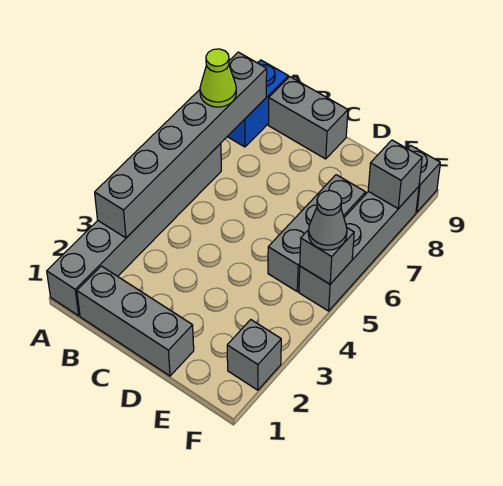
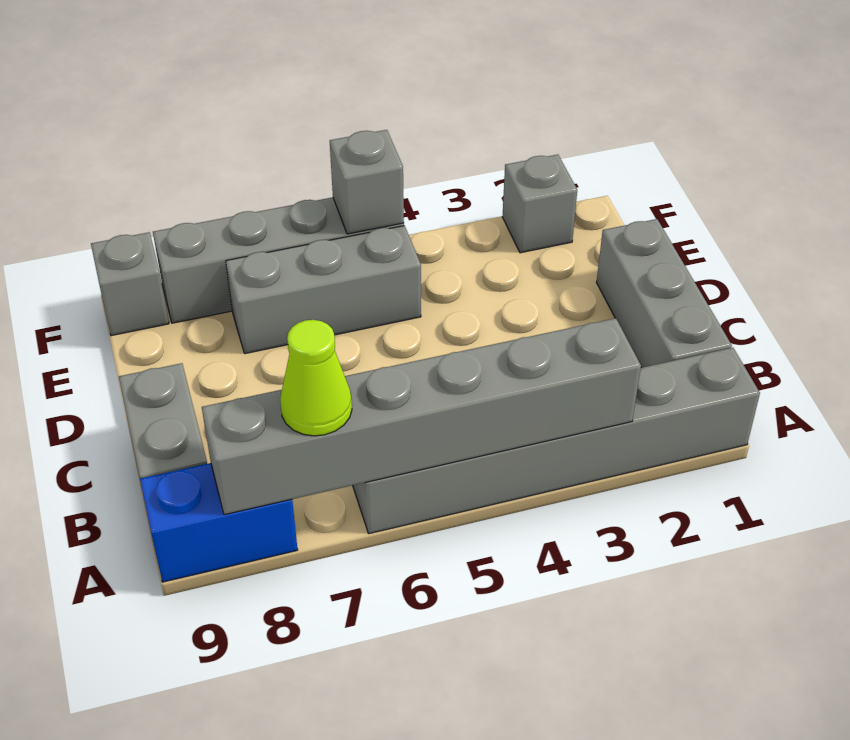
grey cone F5 level 3 -> none
grey brick F8 level 2 -> none

